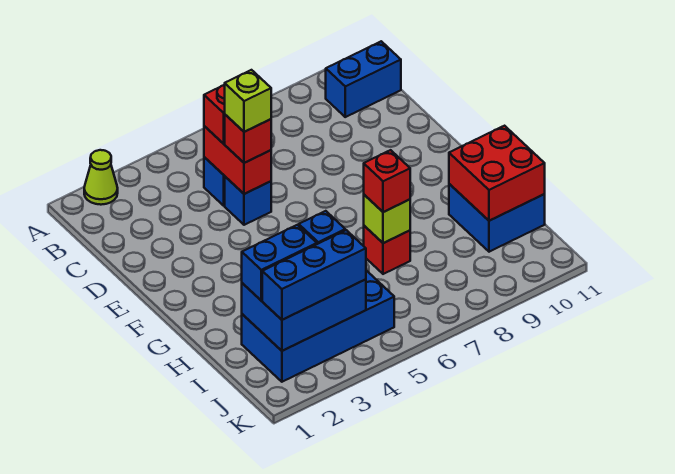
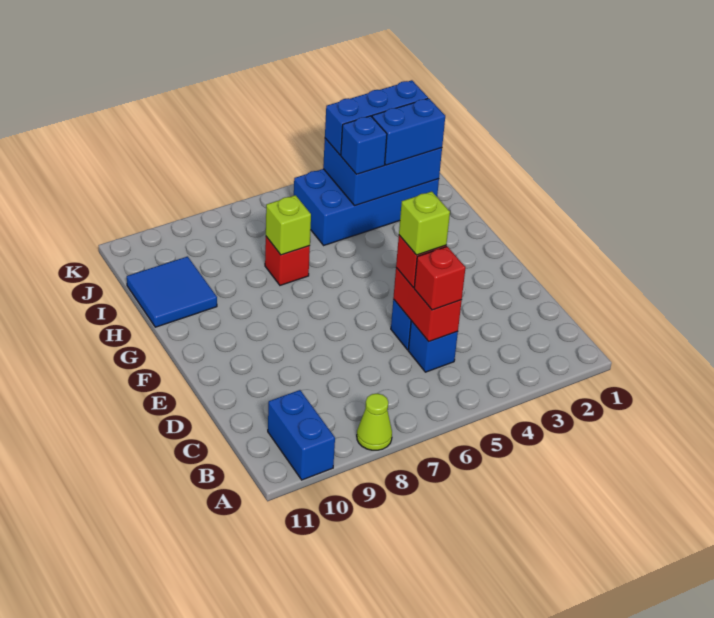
lime cone A2 level 1 -> lime cone A8 level 1
blue brick B10:B11 level 1 -> blue brick A10:B10 level 1
red brick H7 level 3 -> none
blue brick H10:I11 level 1 -> blue tile H10:I11 level 1
red brick H10:I11 level 2 -> none

